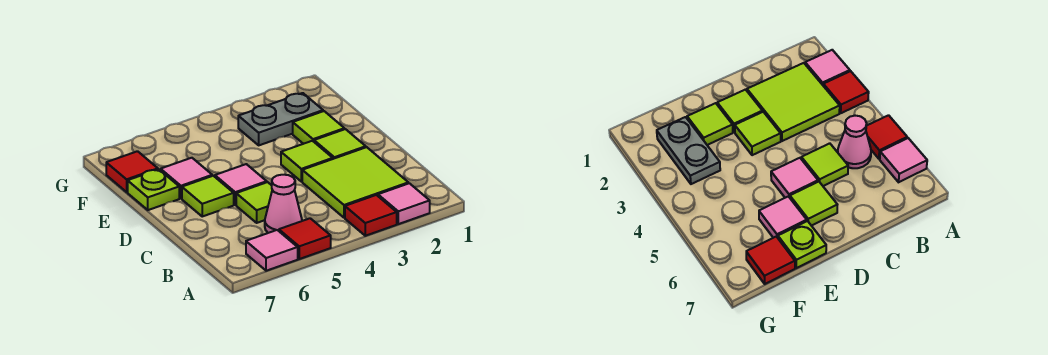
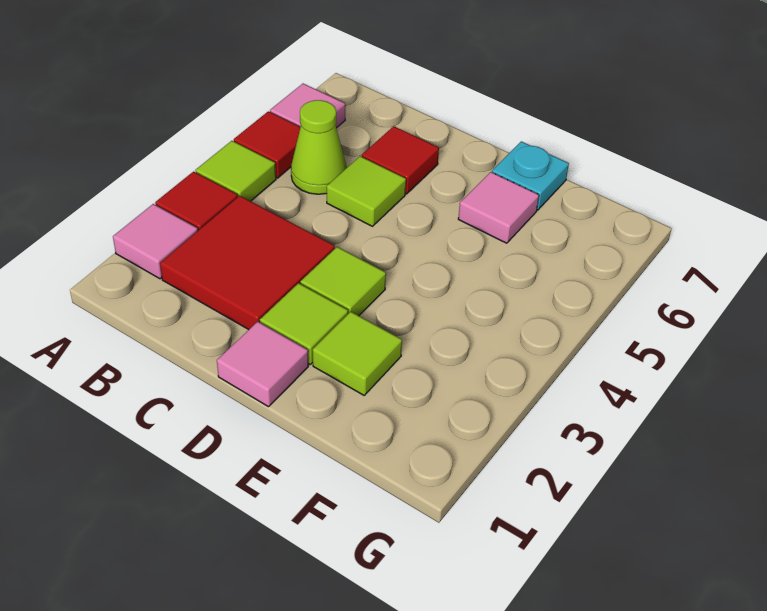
lime tile B2:C3 level 1 -> red tile B2:C3 level 1
pink cone B5 level 1 -> lime cone B5 level 1
pink tile D5 level 1 -> pink tile D1 level 1
lime tile D6 level 1 -> lime tile A4 level 1
lime plate E7 level 1 -> cyan plate E7 level 1
grey plate F2:F3 level 1 -> none
red tile F7 level 1 -> red tile C6 level 1

